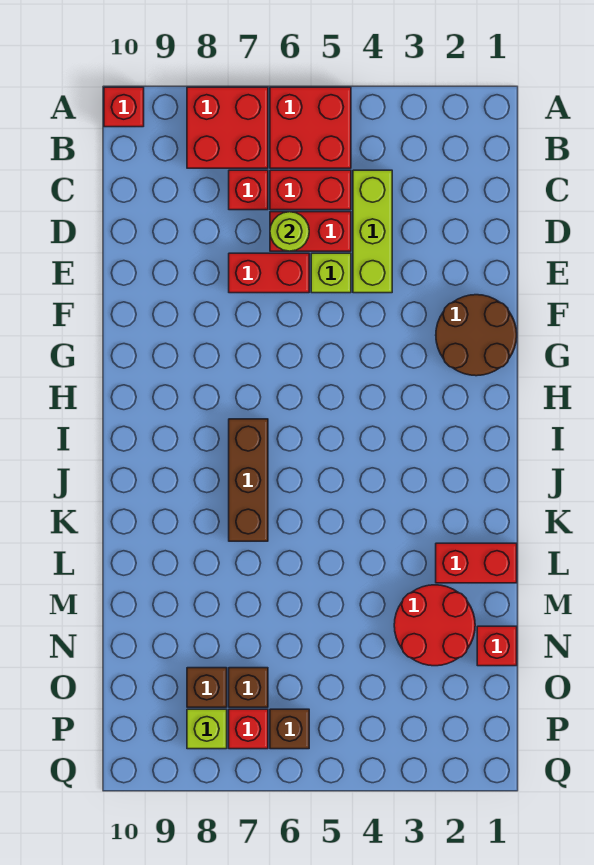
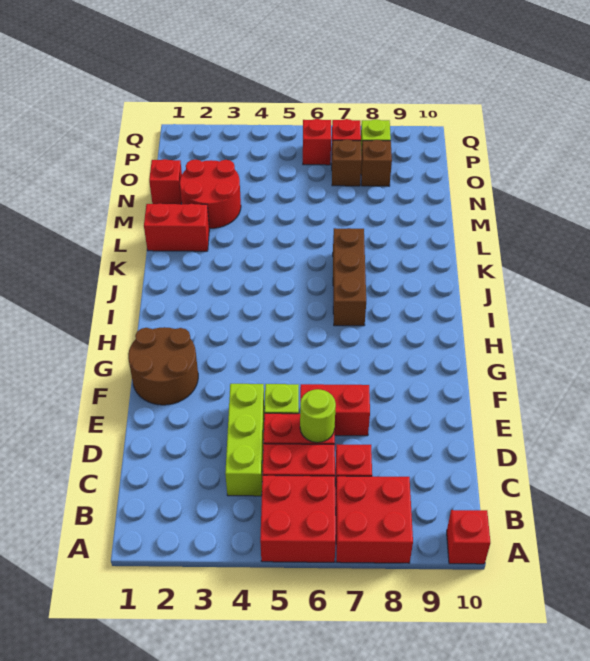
brown brick P6 level 1 -> red brick P6 level 1

